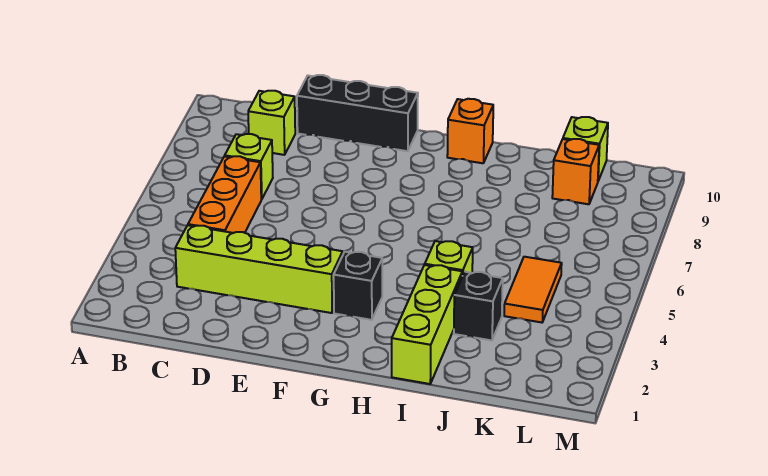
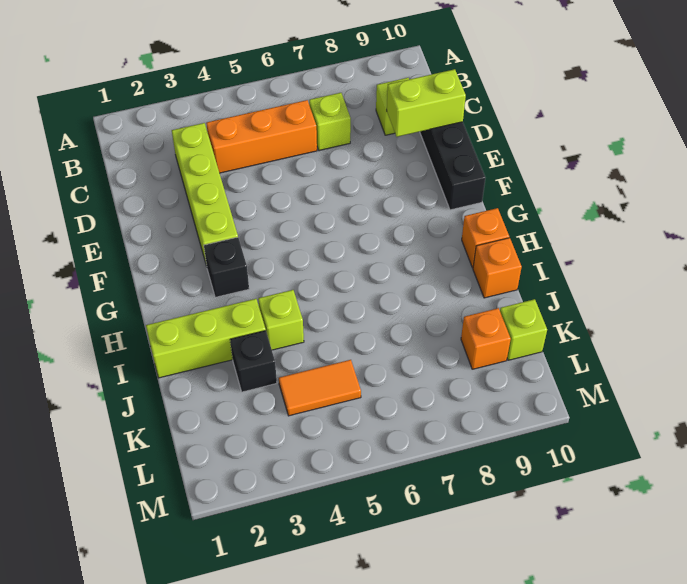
none -> lime brick D9:D10 level 2
none -> orange brick I10 level 1

